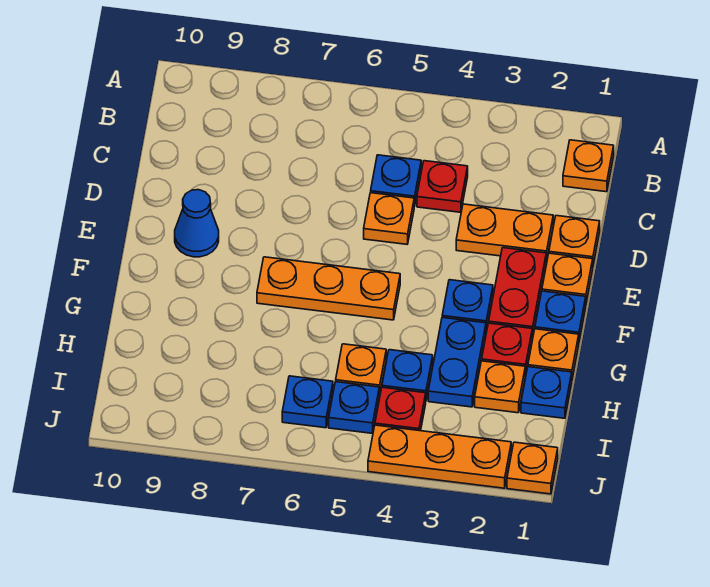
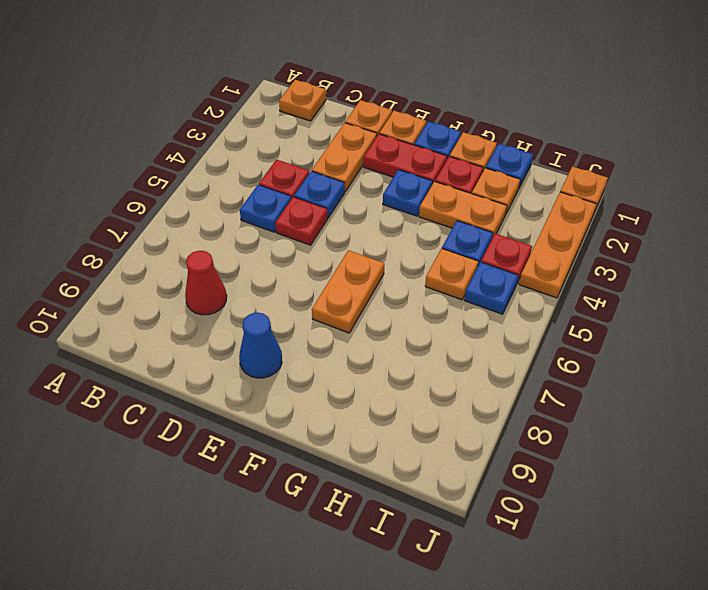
none -> red cone C8 level 1
orange plate D5 level 1 -> red plate D5 level 1
orange plate F5:F7 level 1 -> orange plate F6:F7 level 1
blue plate G3:H3 level 1 -> orange plate G3:H3 level 1
blue plate I6 level 1 -> blue plate D4 level 1

